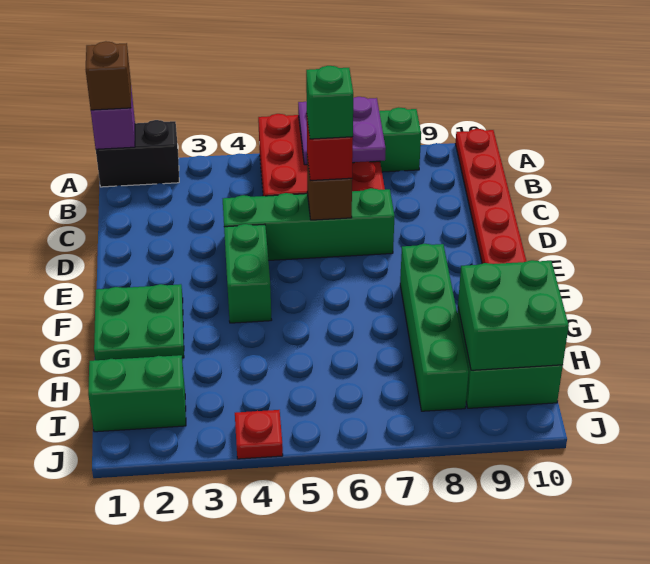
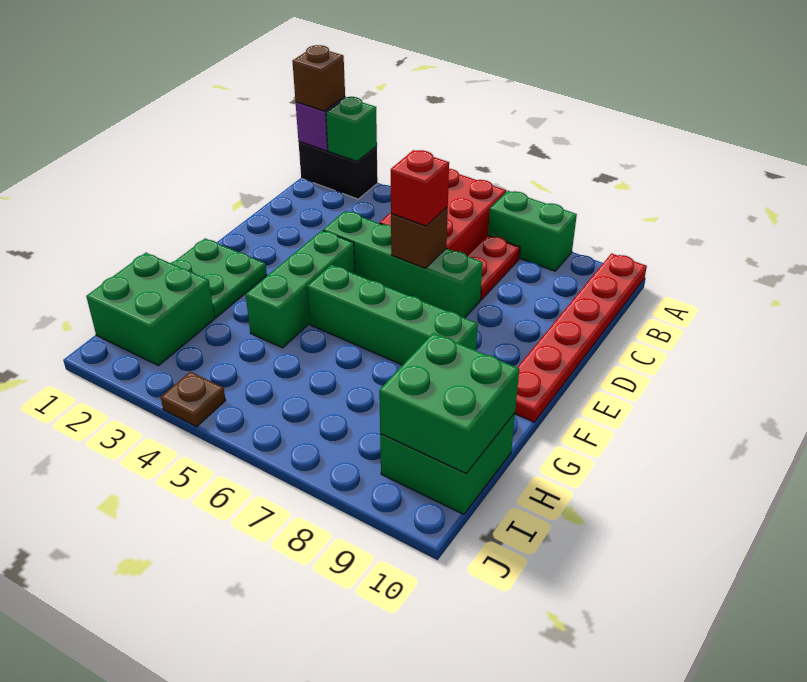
purple plate A6:B7 level 2 -> none
green brick D6 level 4 -> green brick A2 level 2
green brick E4:F4 level 1 -> green brick E4:G4 level 1
green brick F8:I8 level 1 -> green brick F5:F8 level 1
green brick I1:I2 level 1 -> green brick H1:I2 level 1
red plate J4 level 1 -> brown plate J4 level 1

